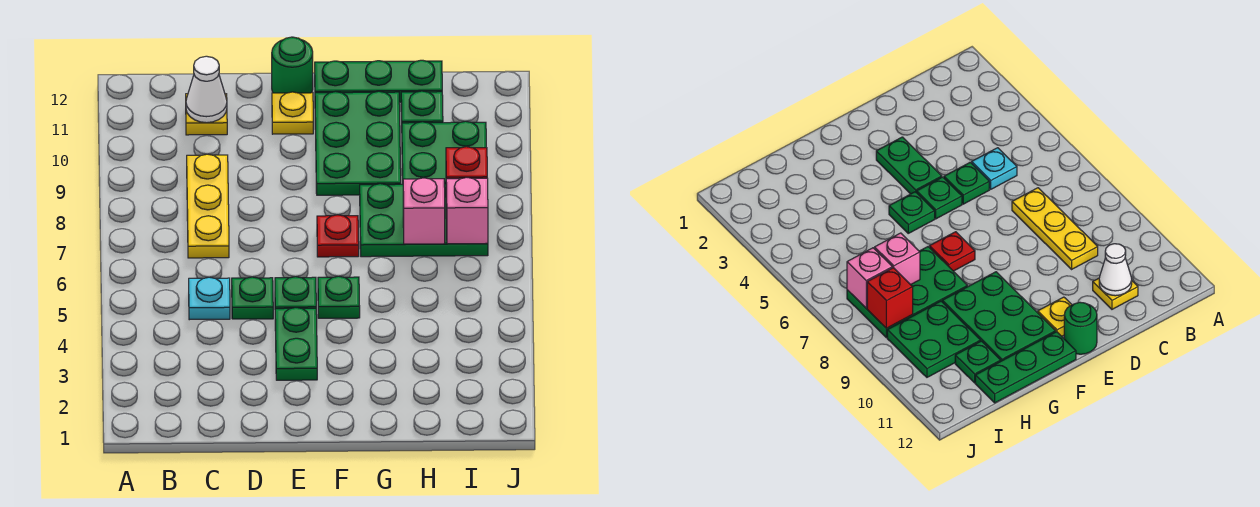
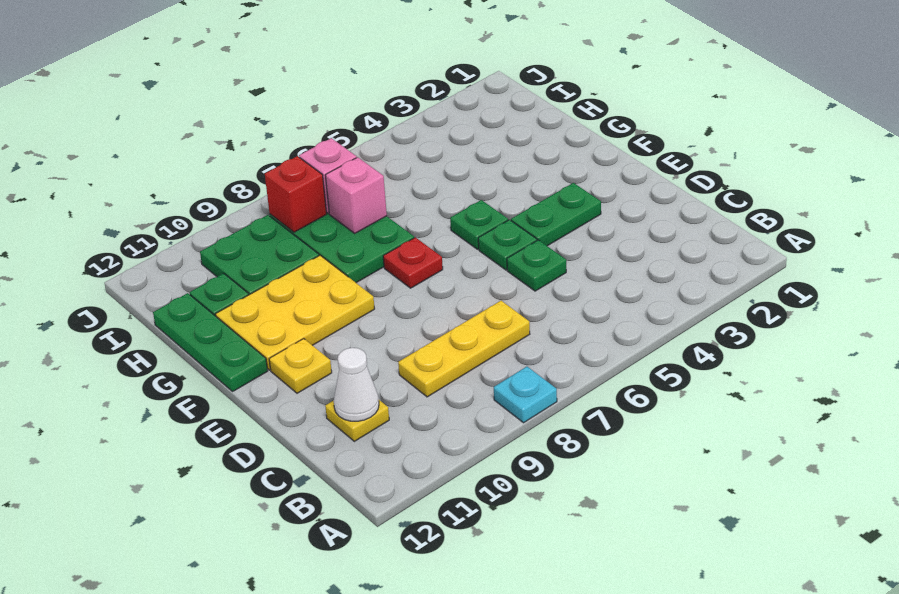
cyan plate C5 level 1 -> cyan plate A8 level 1
green round brick E12 level 1 -> none
green plate F9:G11 level 1 -> yellow plate F9:G11 level 1

